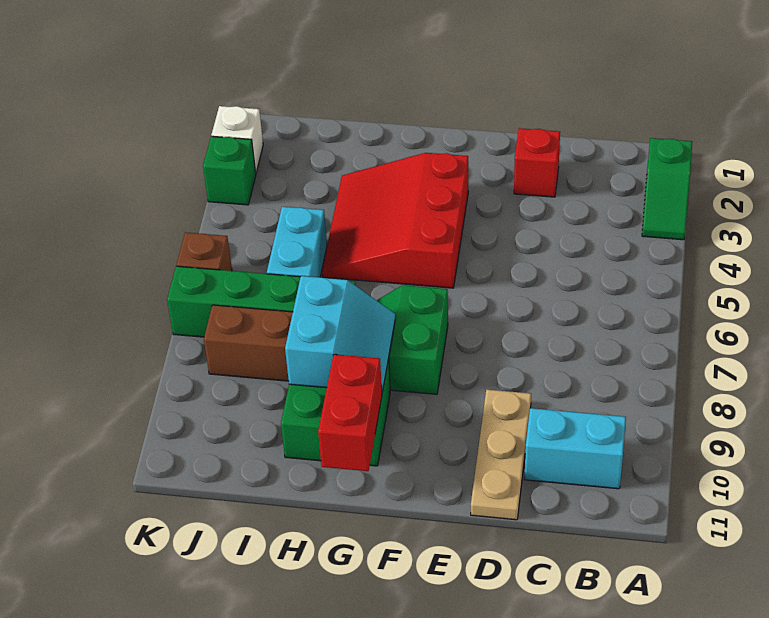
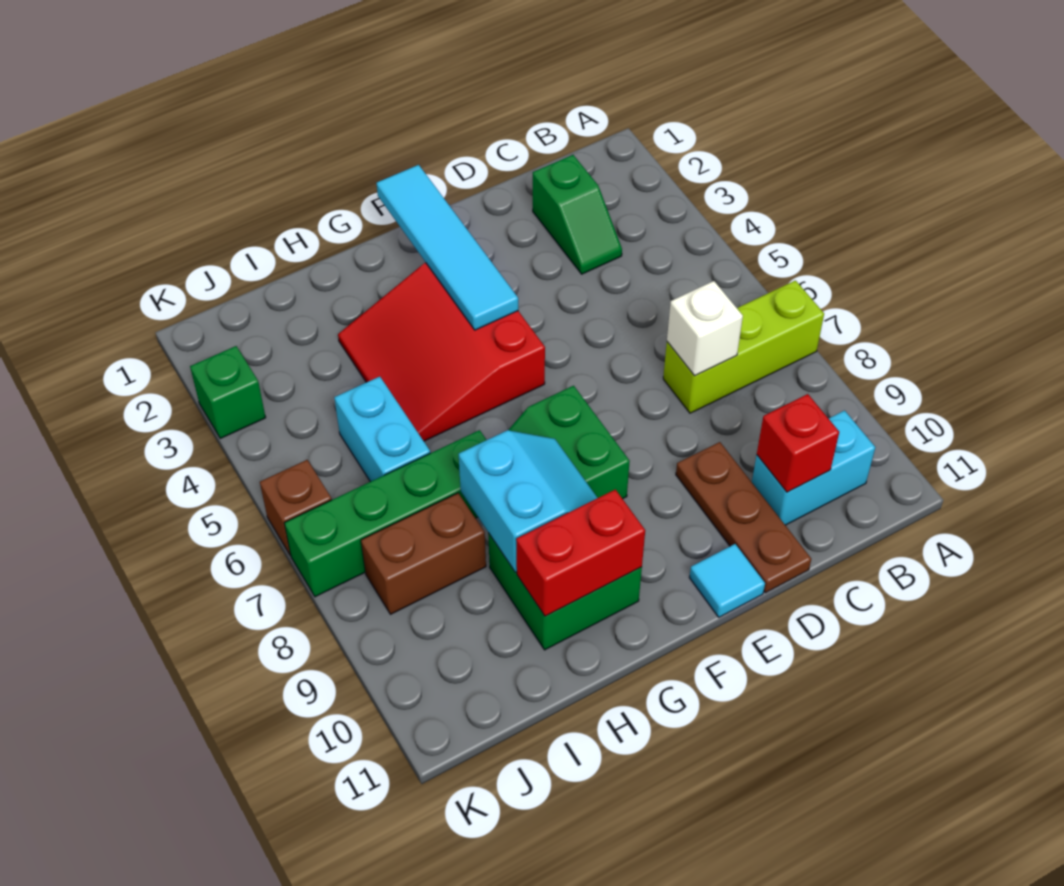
green slope A2:A3 level 1 top 2 -> green slope C2:C3 level 1 top 2
none -> lime brick A7:C7 level 1
red brick D2 level 1 -> red brick C10 level 2
tan plate D9:D11 level 1 -> brown plate D9:D11 level 1
none -> cyan tile E11 level 1
none -> cyan tile F1:F4 level 2
red brick G10:G11 level 2 -> red brick G10:H10 level 2
white brick K2 level 1 -> white brick C7 level 2

